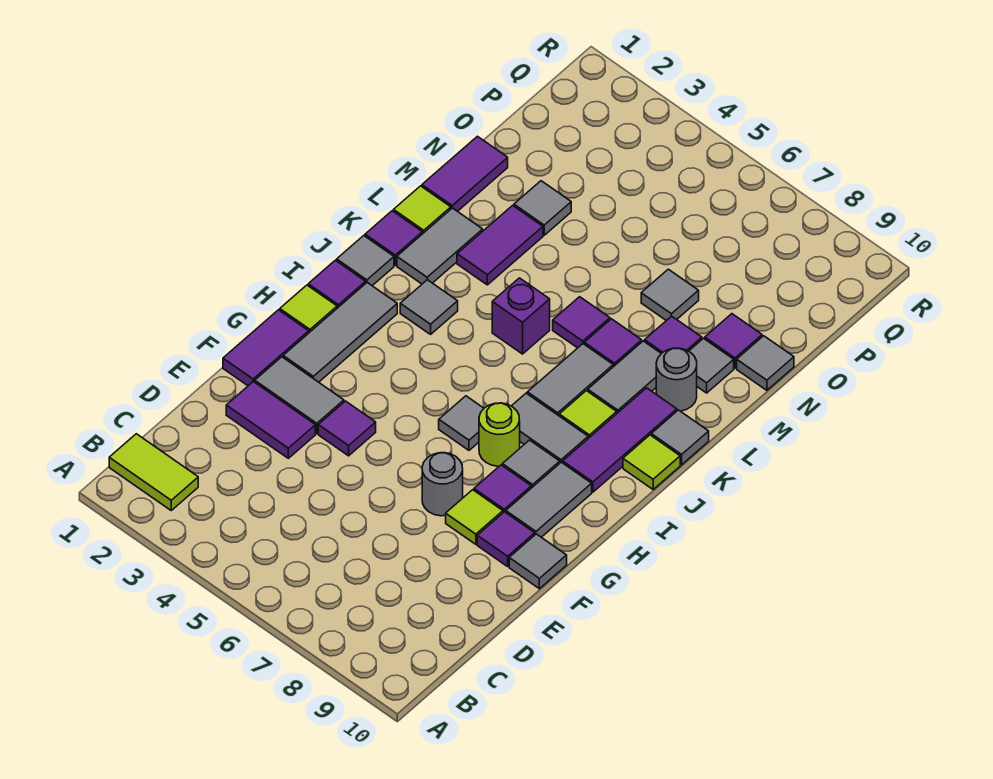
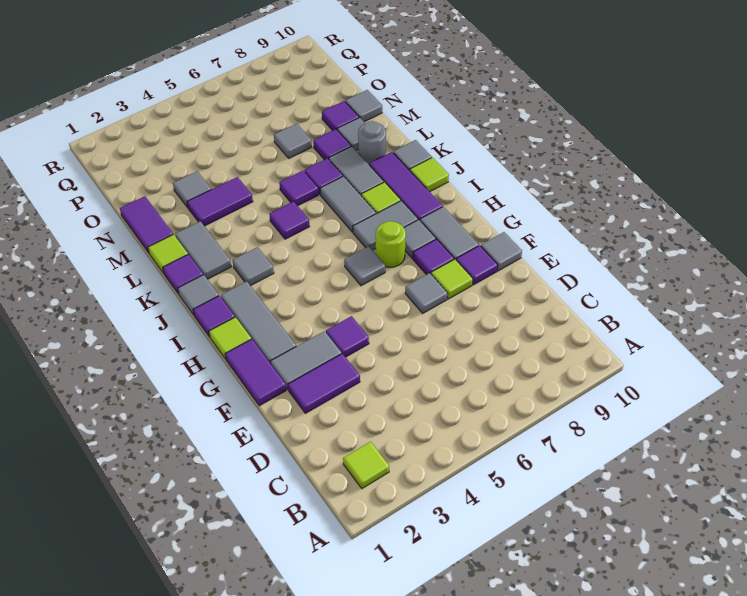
lime tile B1:B2 level 1 -> lime tile B2 level 1
grey round brick F7 level 1 -> grey tile F7 level 1
purple brick K5 level 1 -> purple tile K5 level 1
purple tile L3:M3 level 1 -> purple tile M3:M4 level 1

